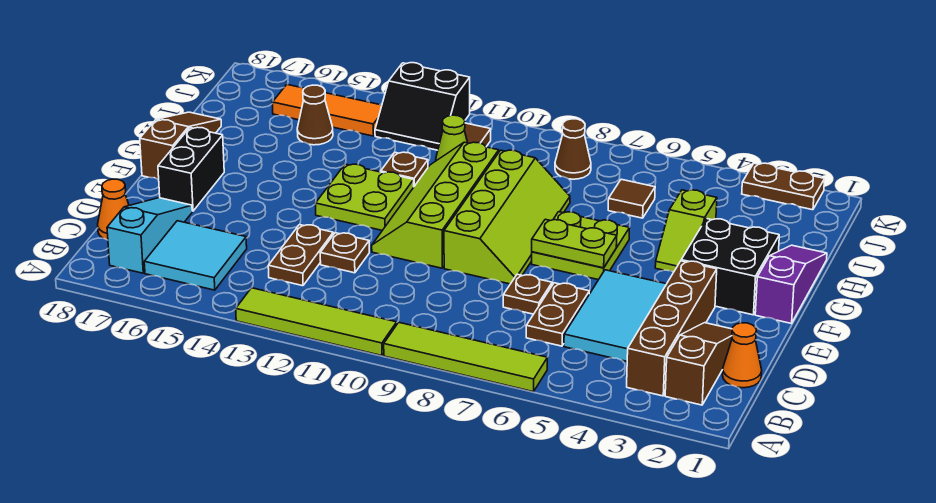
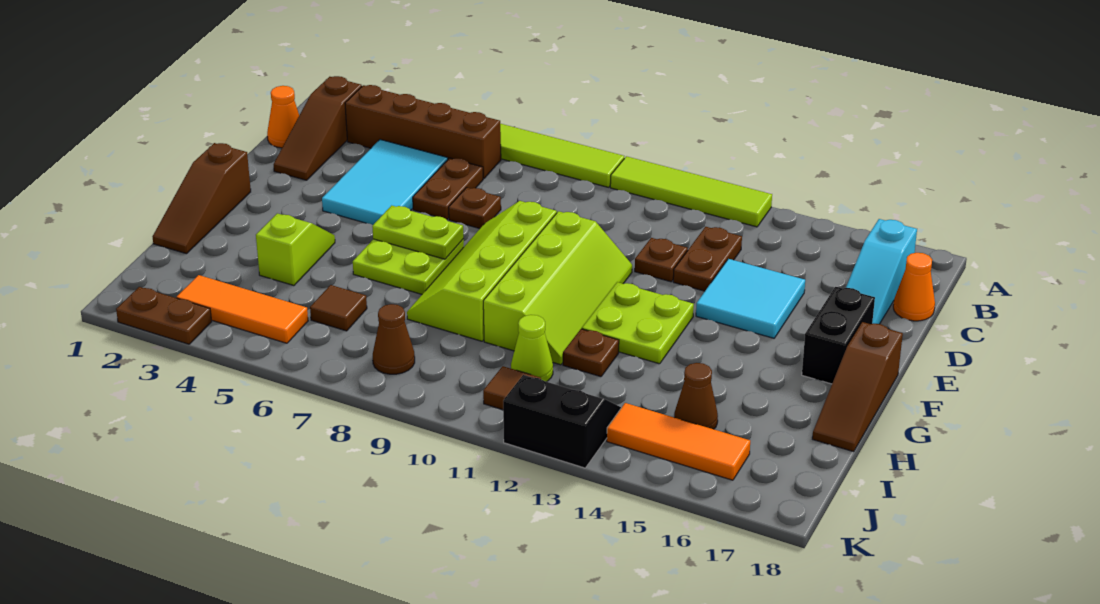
brown brick B3:E3 level 1 -> brown brick B3:B6 level 1
cyan tile B15:C16 level 1 -> cyan tile D14:E15 level 1
purple slope F1:H1 level 1 top F -> brown slope F1:H1 level 1 top F
black brick F2:G3 level 1 -> none
none -> orange tile J3:J5 level 1

